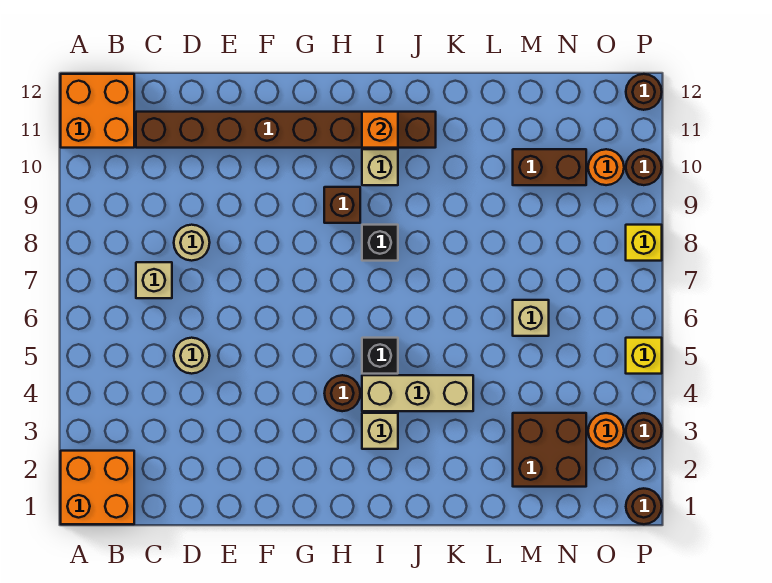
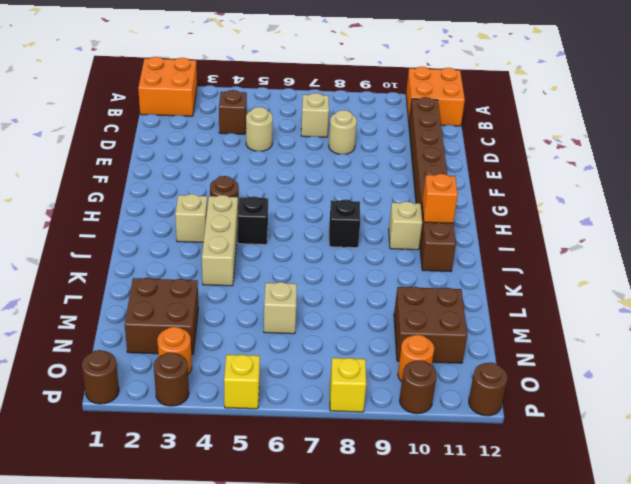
brown brick H9 level 1 -> brown brick C4 level 1
brown brick M10:N10 level 1 -> brown brick M10:N11 level 1

